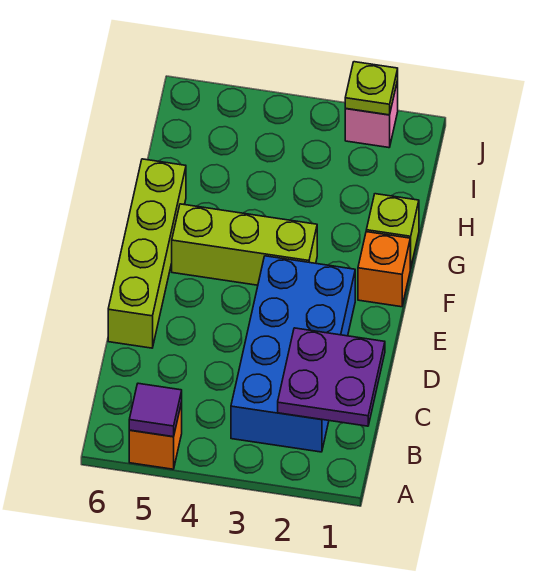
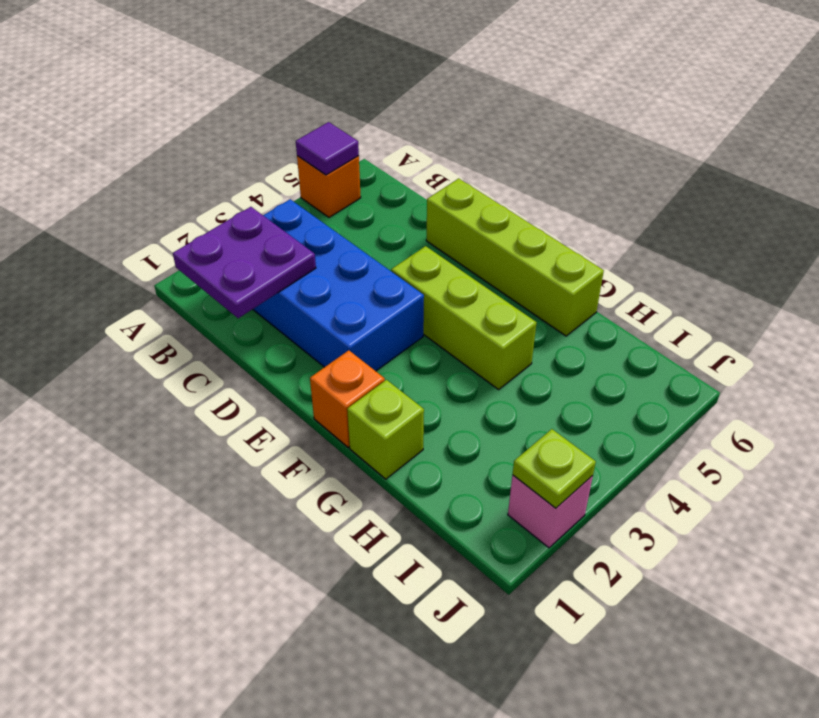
lime brick F3:F5 level 1 -> lime brick E4:G4 level 1

